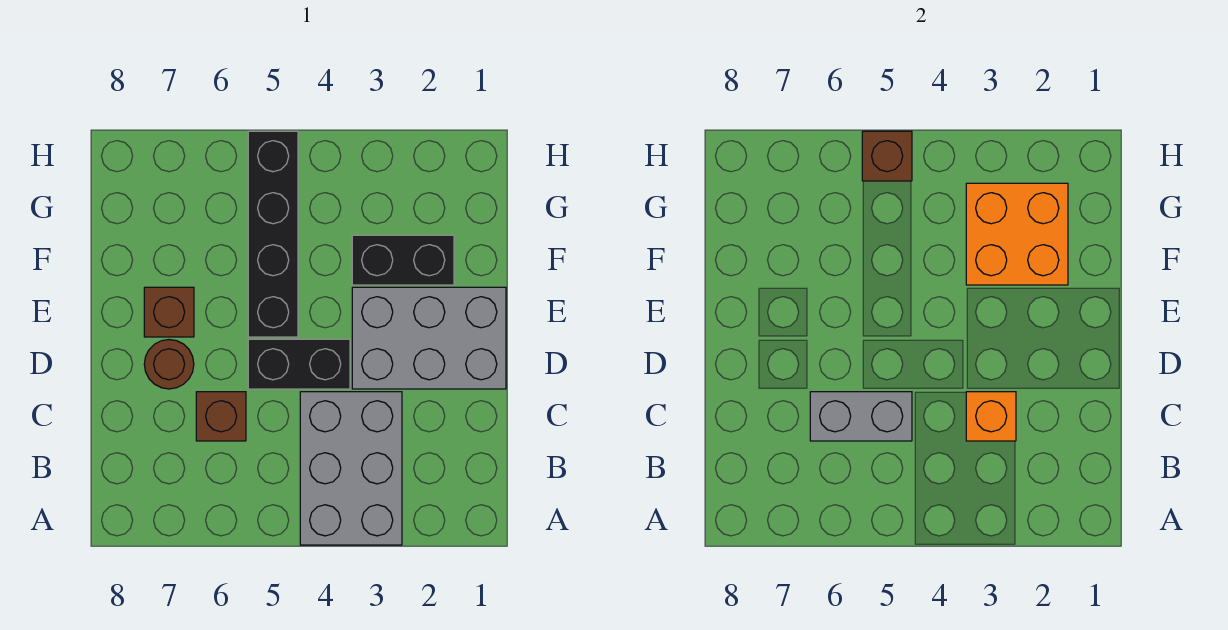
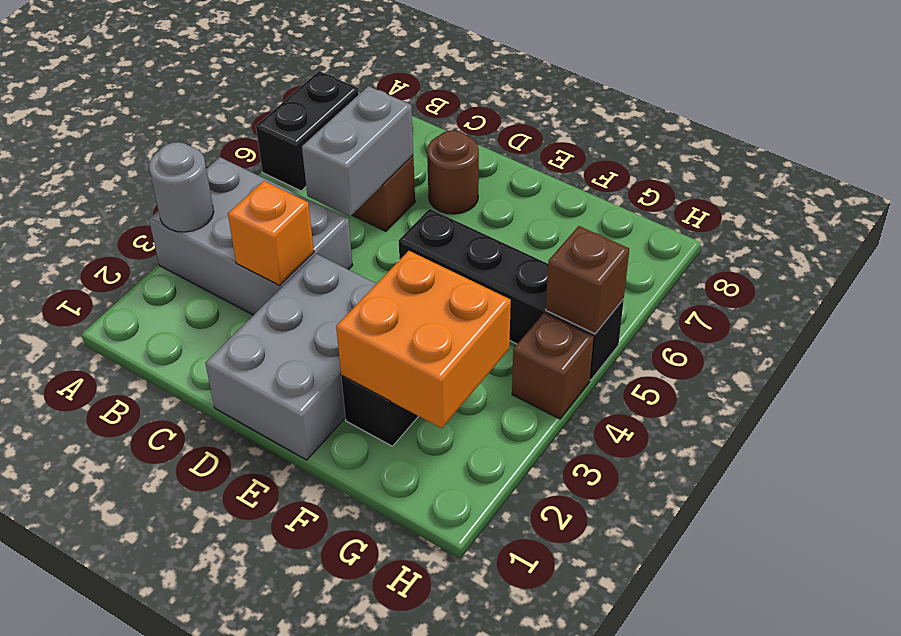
none -> grey round brick A3 level 2
black brick D4:D5 level 1 -> black brick A6:A7 level 1
brown brick E7 level 1 -> brown brick H4 level 1

